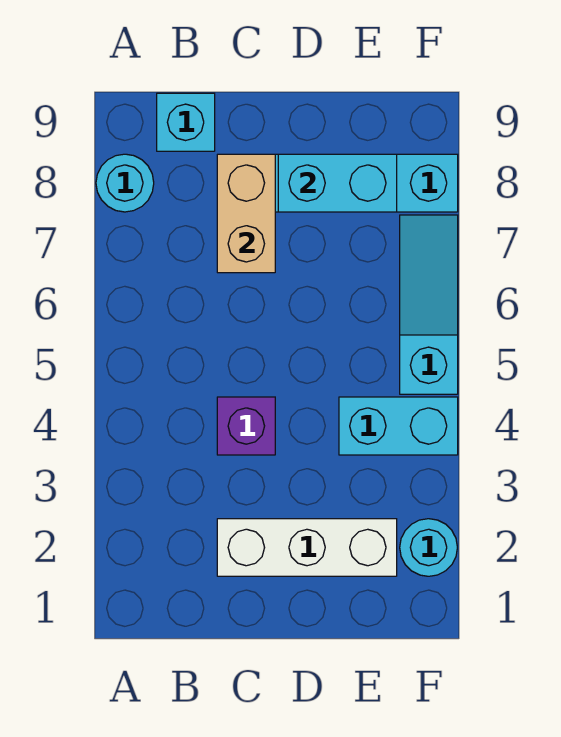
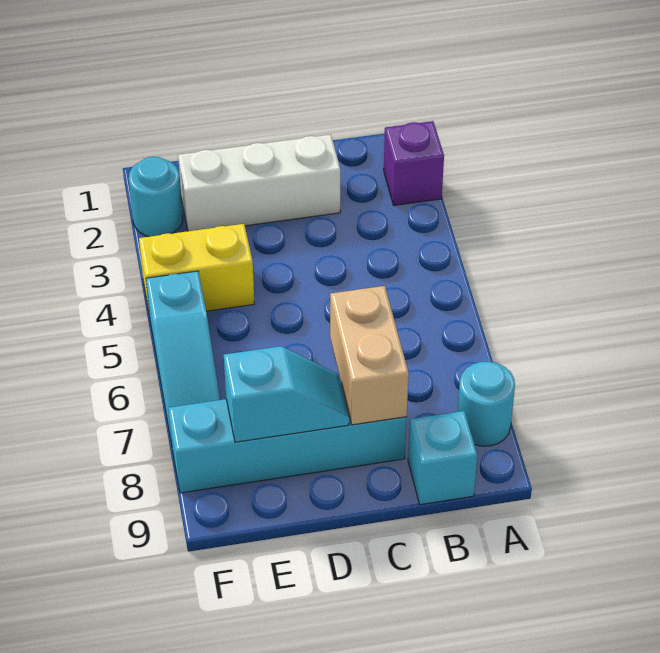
purple brick C4 level 1 -> purple brick A2 level 1
cyan brick D8:E8 level 2 -> cyan slope D8:E8 level 2 top E
cyan brick E4:F4 level 1 -> yellow brick E4:F4 level 1

